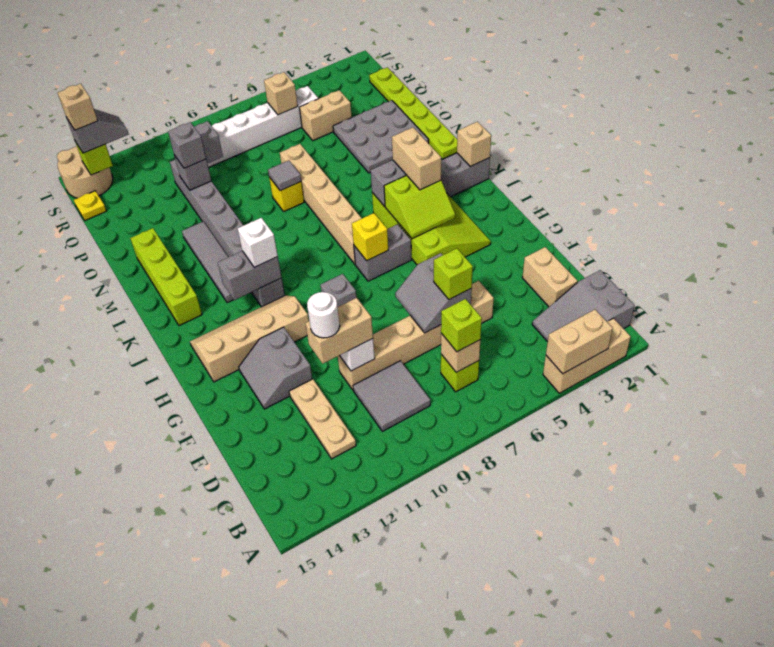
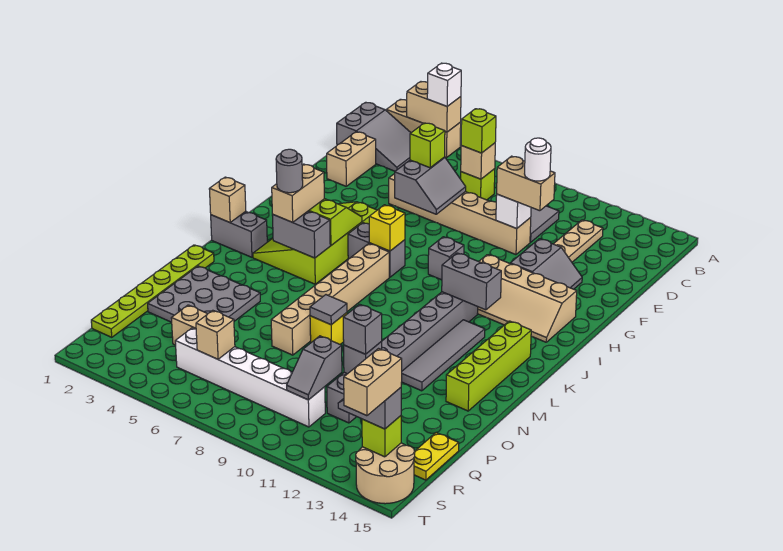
white brick J11 level 3 -> white brick A4 level 3
none -> grey round brick K4 level 4
yellow plate R15 level 1 -> yellow plate Q15:R15 level 1
tan brick S14 level 4 -> tan brick S14:T14 level 4

